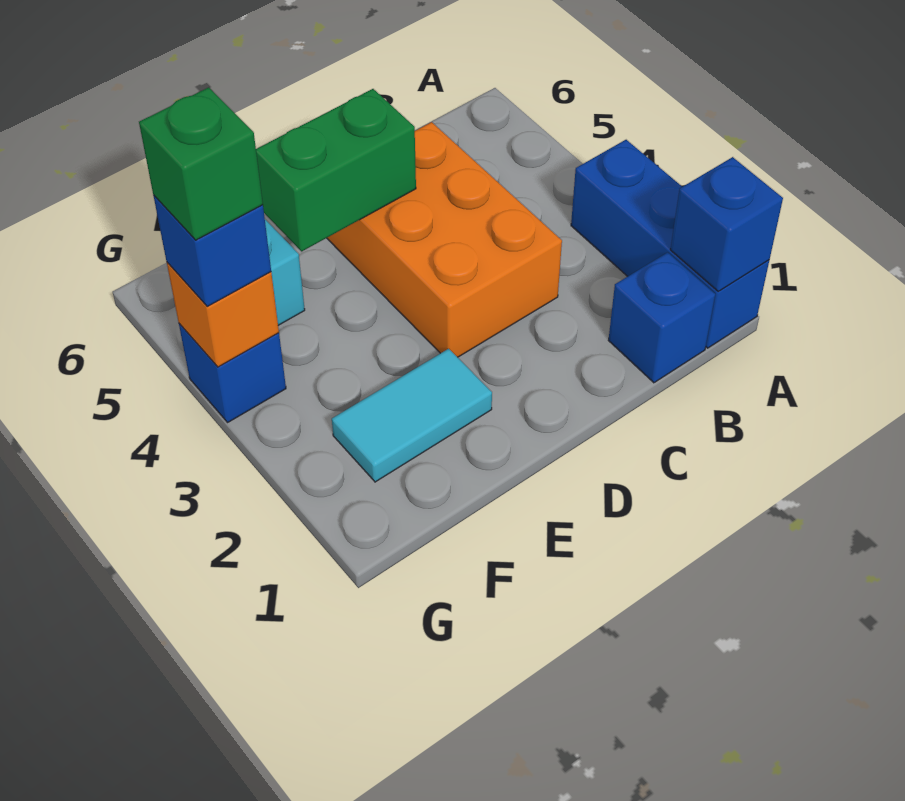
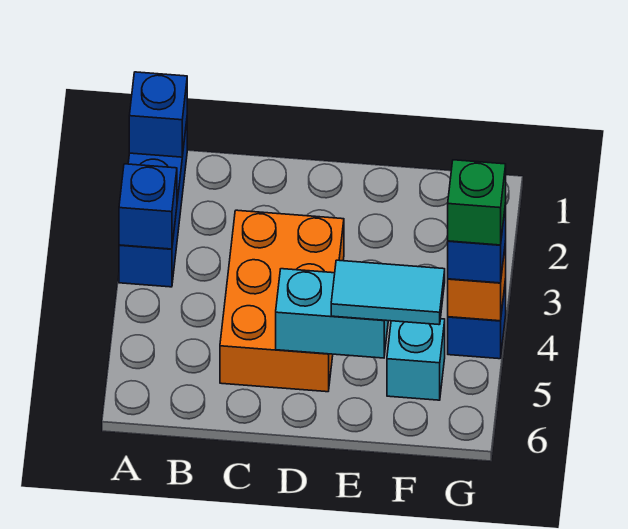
blue brick B1 level 1 -> blue brick A3 level 2
green brick D5:E5 level 2 -> cyan brick D5:E5 level 2
cyan tile E2:F2 level 1 -> cyan tile E5:F5 level 3

